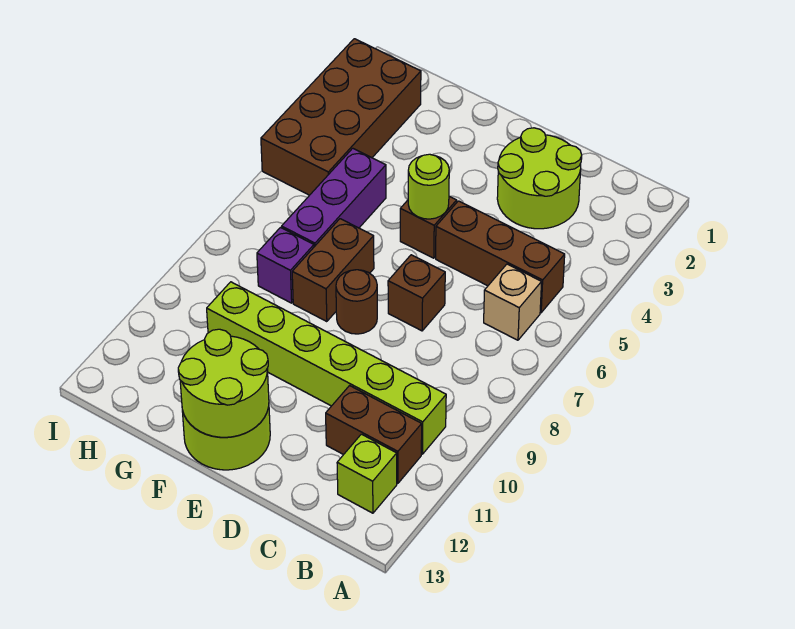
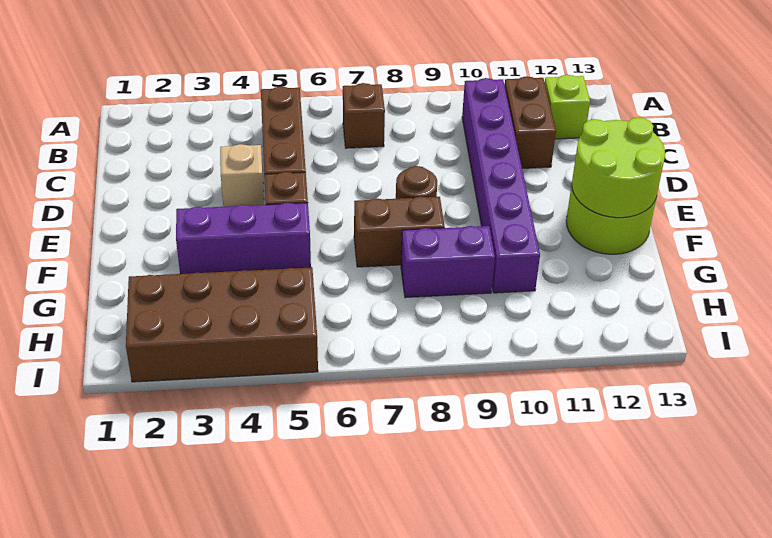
tan brick B6 level 1 -> tan brick D4 level 1
lime brick B10:G10 level 1 -> purple brick B10:G10 level 1
lime round brick C2:D3 level 1 -> none
brown brick D7 level 1 -> brown brick B7 level 1
lime round brick E5 level 2 -> none
purple brick G5:G7 level 1 -> purple brick F3:F5 level 1
purple brick G8 level 1 -> purple brick G8:G9 level 1

